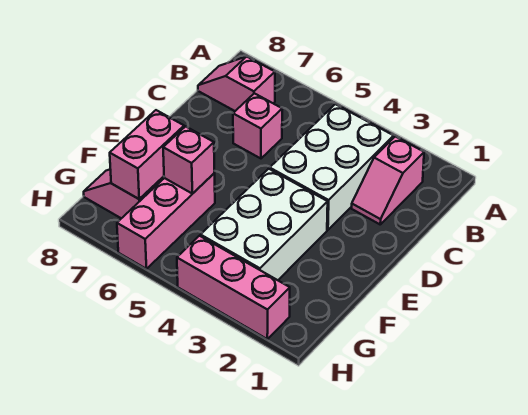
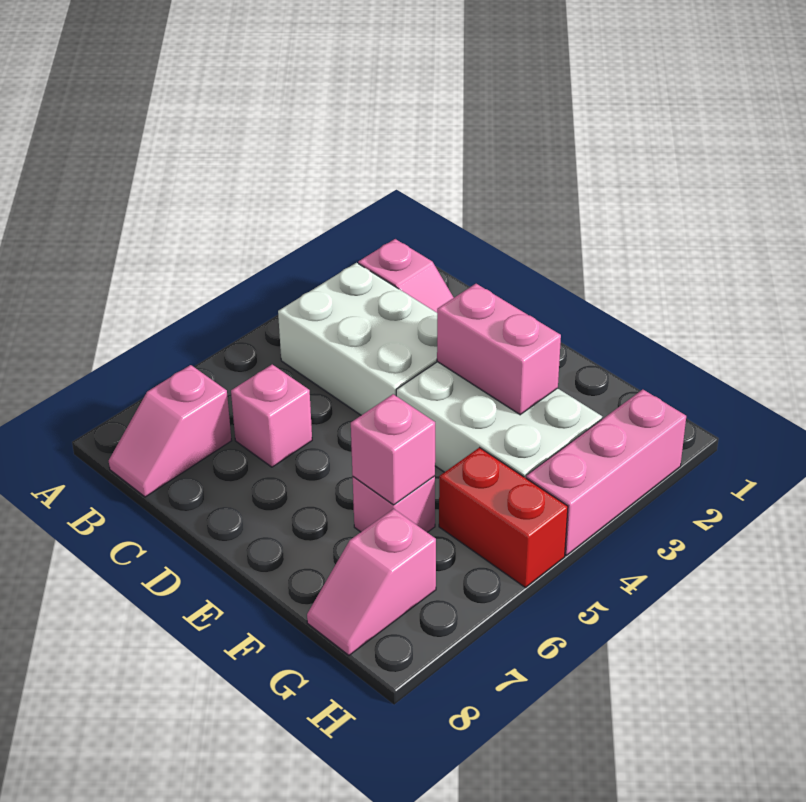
pink brick F6:H6 level 1 -> pink brick F6 level 1
pink brick F7:G7 level 2 -> pink brick E3:F3 level 2
none -> red brick G5:H5 level 1

